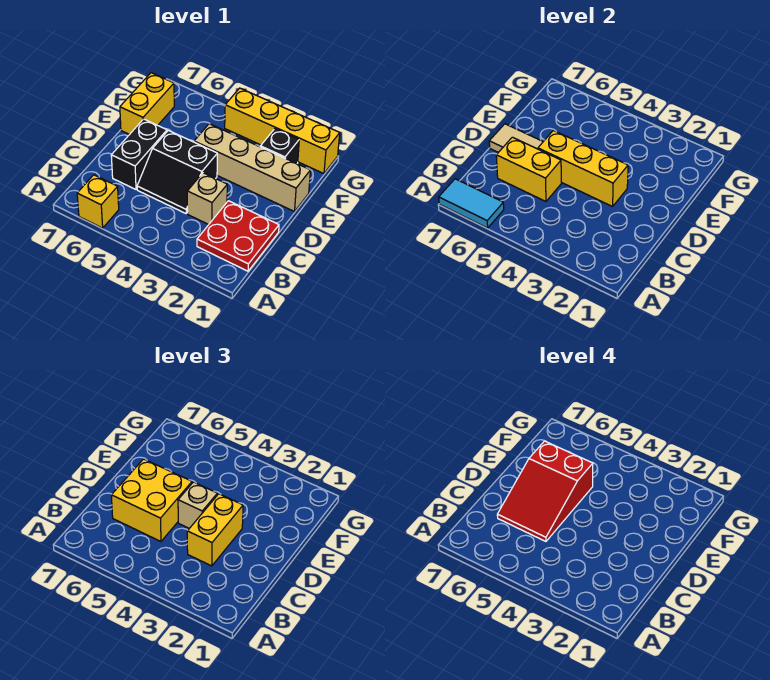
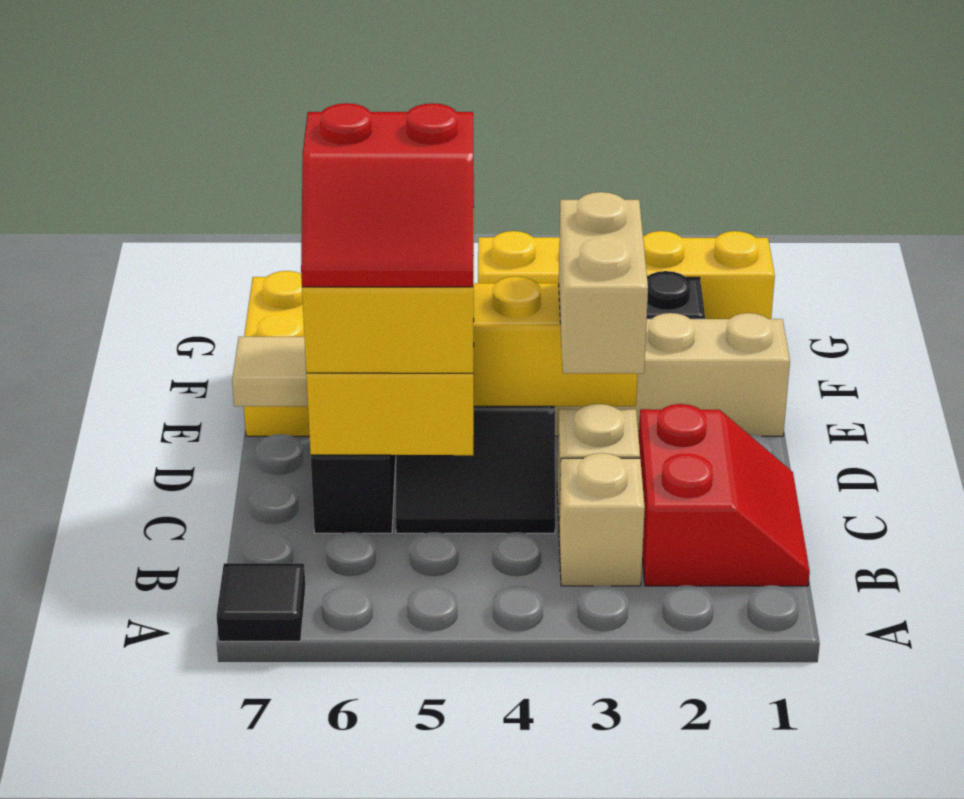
yellow brick A6 level 1 -> none
cyan tile A6:A7 level 2 -> none
none -> black tile A7 level 1
red plate B1:C2 level 1 -> red slope B1:C2 level 1 top 2
yellow brick C3:D3 level 3 -> tan brick C3:D3 level 3
red slope C5:E6 level 4 top E -> red slope C5:D6 level 4 top D
tan brick D4 level 3 -> tan brick B3 level 1

